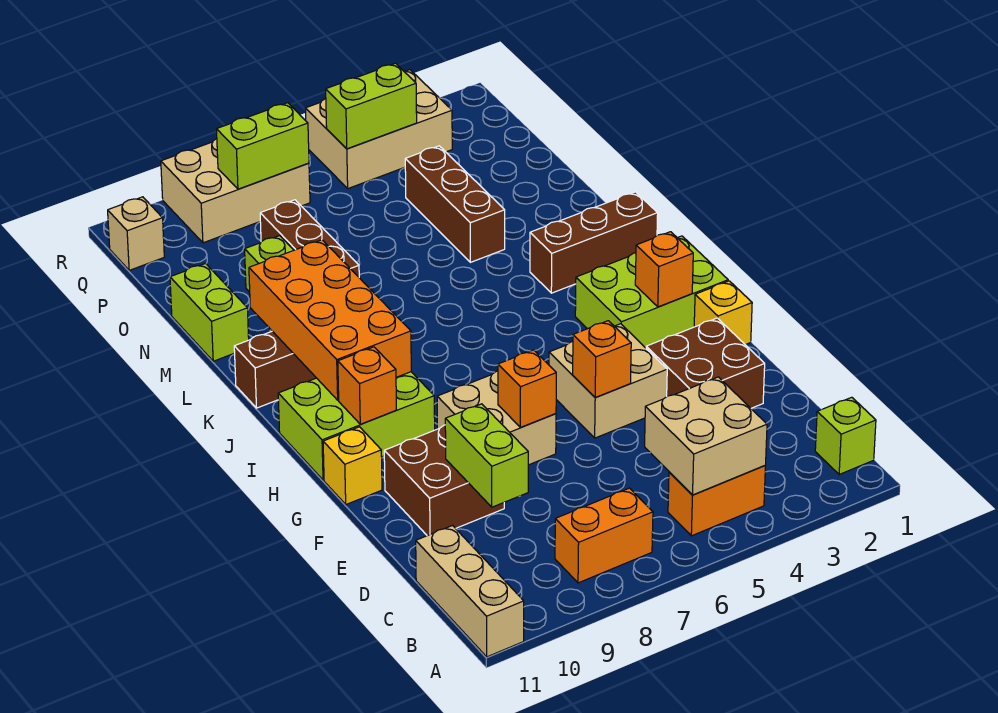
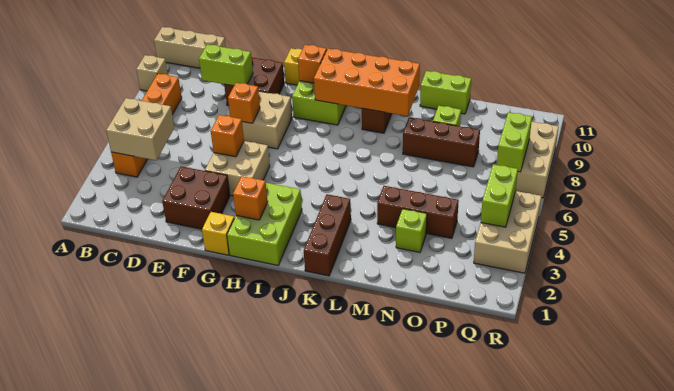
lime brick B1 level 1 -> lime brick N3 level 1
tan brick Q11 level 1 -> tan brick A9 level 1

